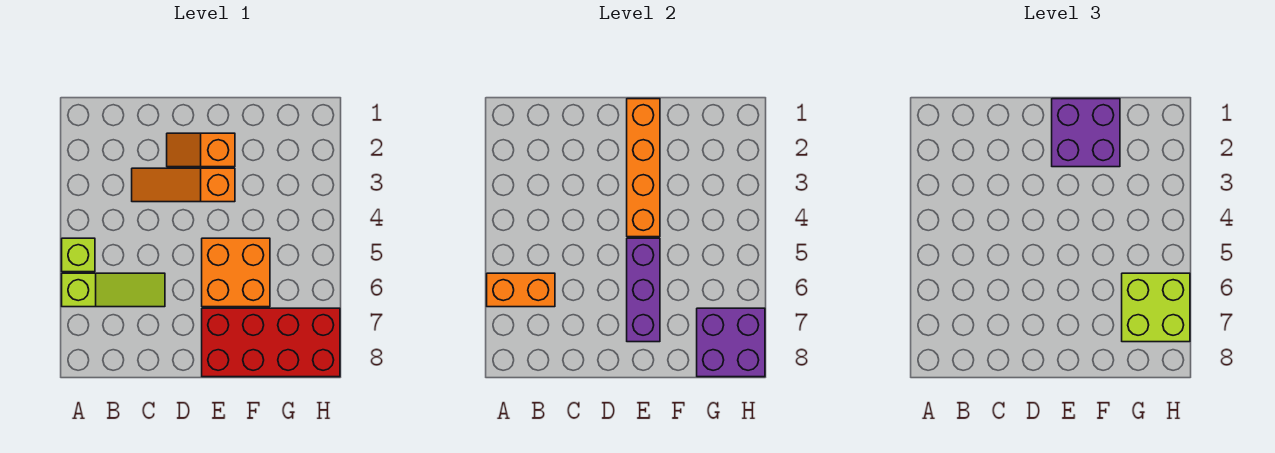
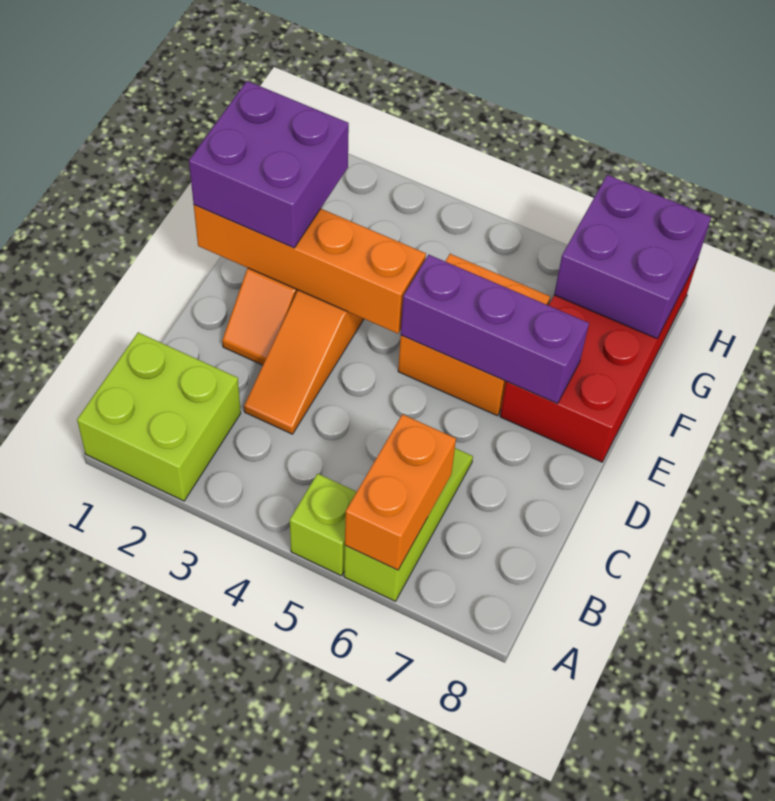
lime brick G6:H7 level 3 -> lime brick A1:B2 level 1

